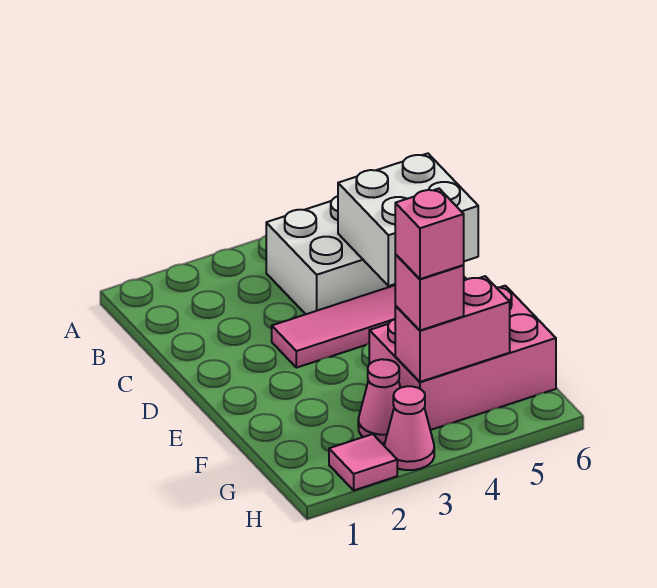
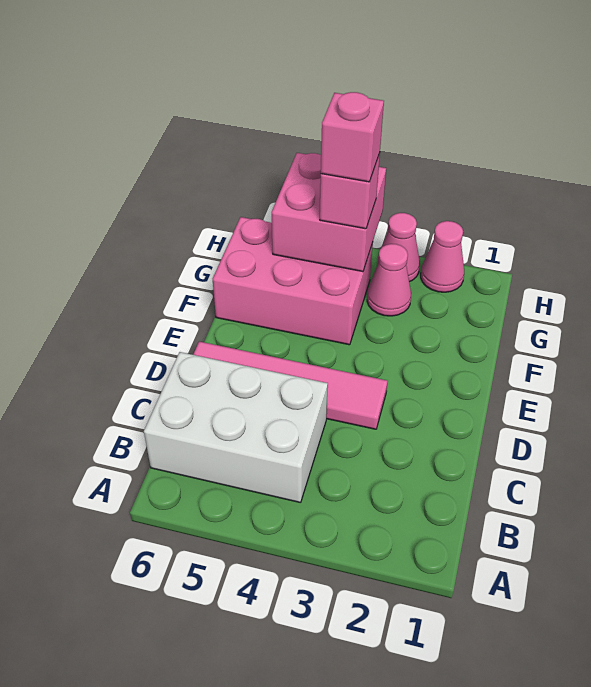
white brick C5:D6 level 2 -> none
pink brick G4:G5 level 2 -> pink brick G4:H5 level 2
pink tile H2 level 1 -> pink cone H2 level 1

